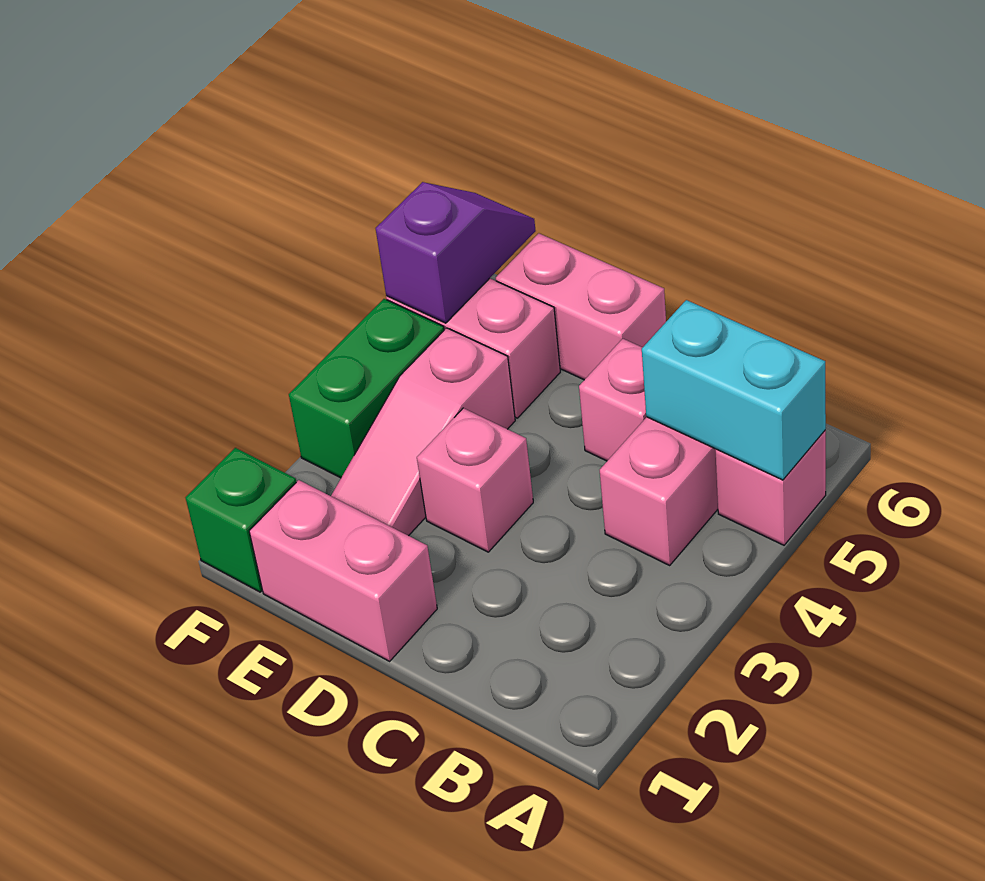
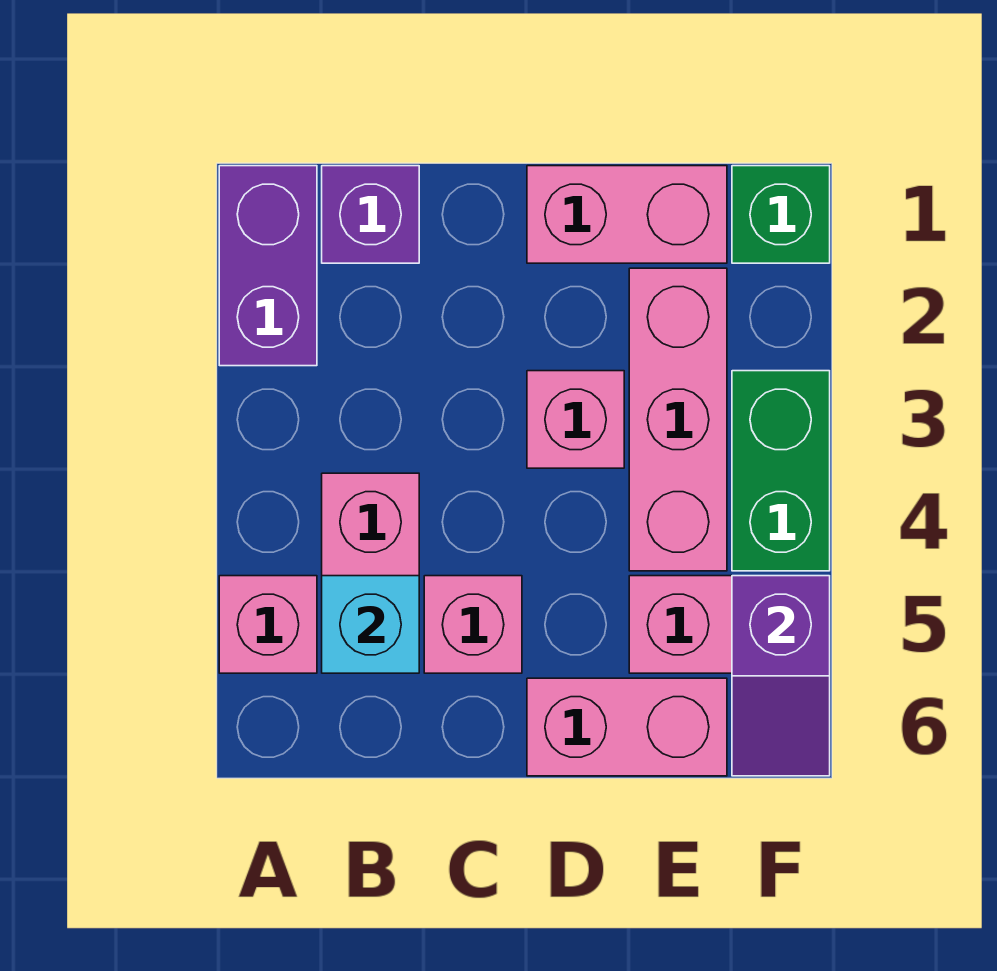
none -> purple brick A1:A2 level 1
cyan brick A5:B5 level 2 -> cyan brick B5 level 2
none -> purple brick B1 level 1
pink slope E2:E4 level 1 top 4 -> pink brick E2:E4 level 1

